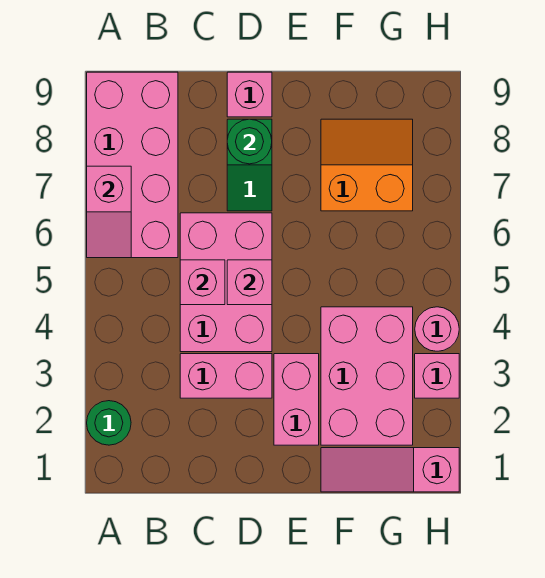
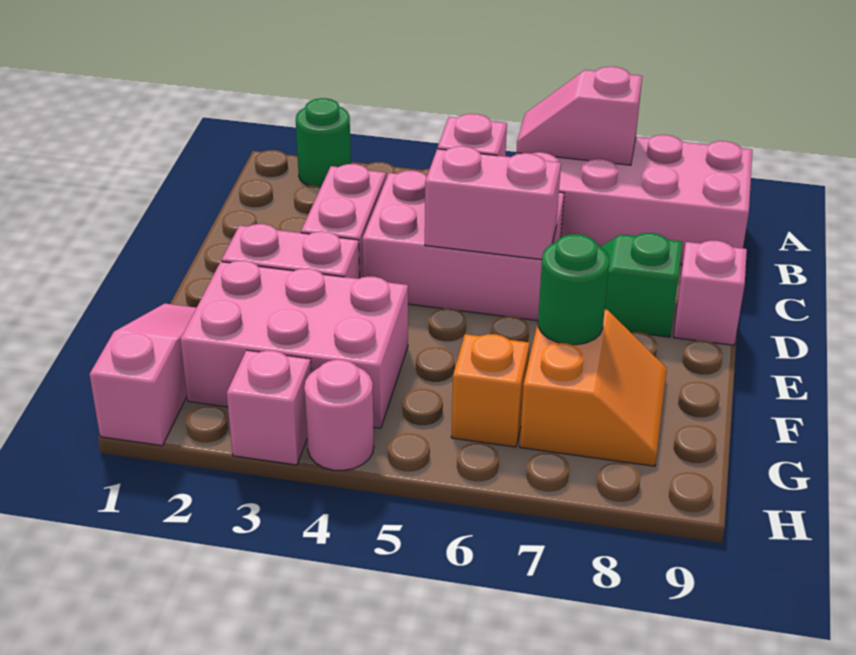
pink brick D5 level 2 -> pink brick D5:D6 level 2
green round brick D8 level 2 -> green round brick F7 level 2
none -> orange brick G6 level 1

